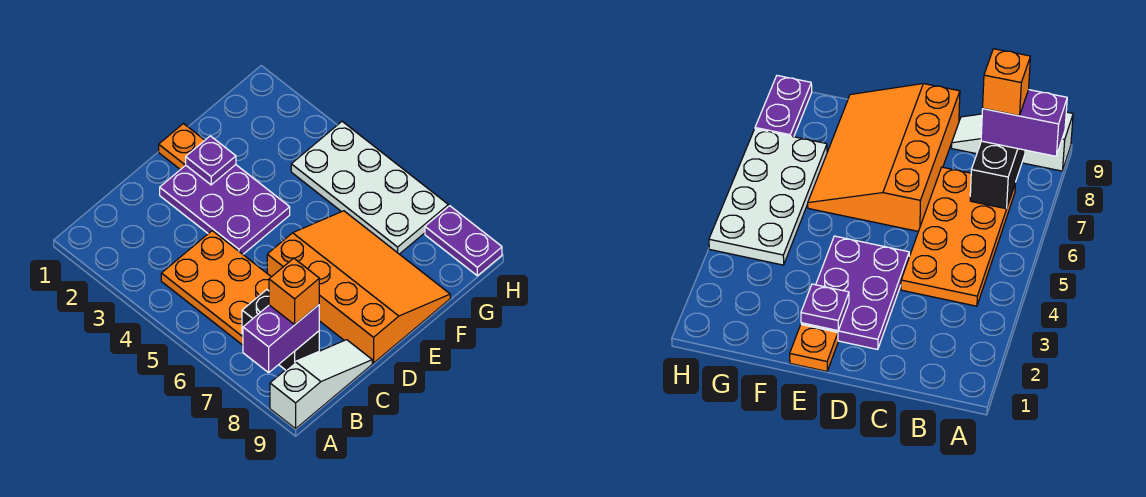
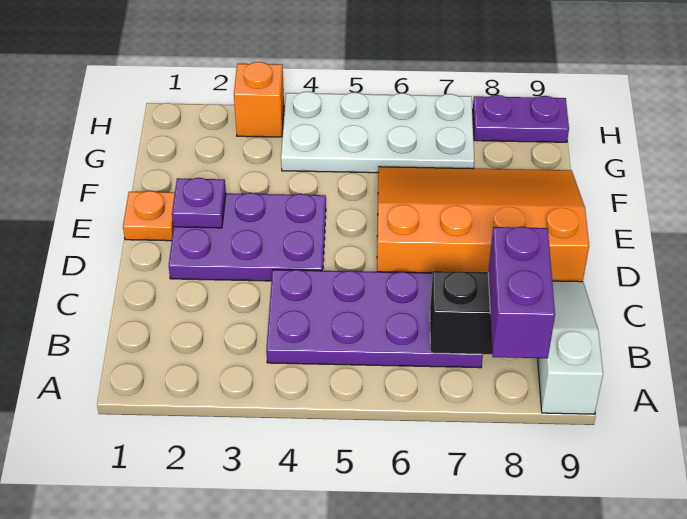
orange plate B4:C7 level 1 -> purple plate B4:C7 level 1
orange brick B8 level 4 -> orange brick H3 level 1

